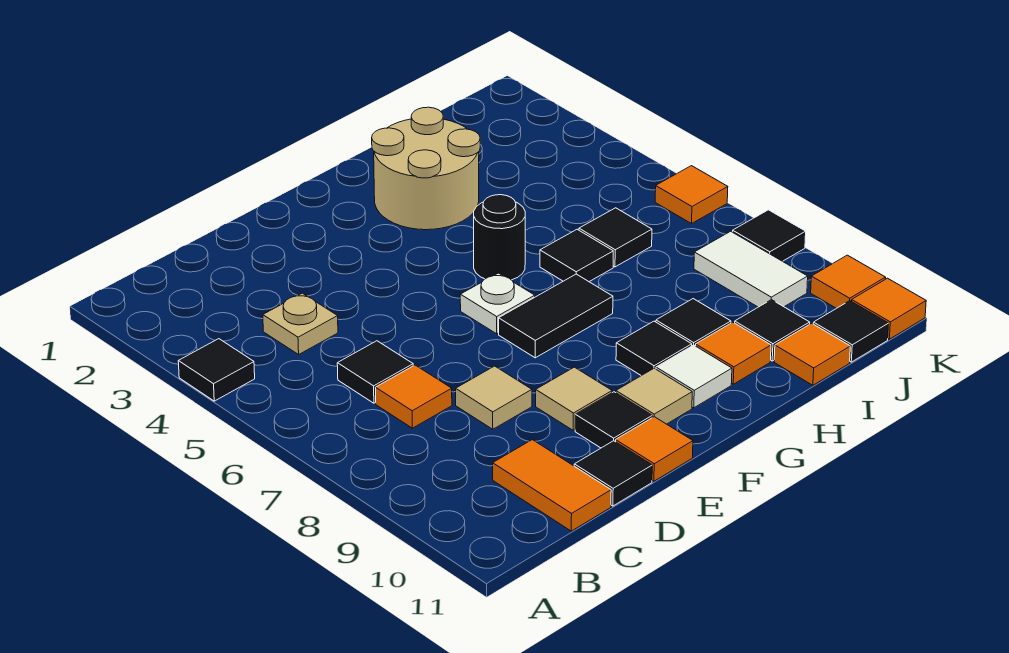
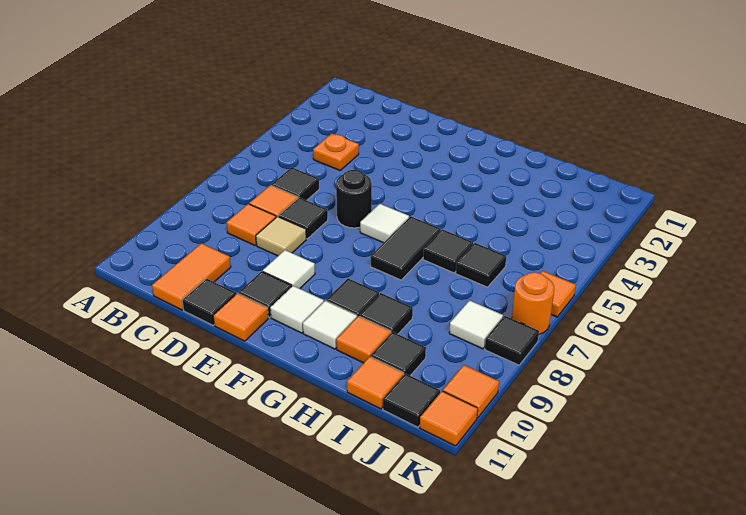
black tile A4 level 1 -> black tile D7 level 1
tan plate C4 level 1 -> orange plate C4 level 1
none -> orange tile C8 level 1
tan tile E9 level 1 -> white tile E9 level 1
white plate F6 level 1 -> white tile F6 level 1
black tile F7:G7 level 1 -> black tile G6:G7 level 1
tan tile F10 level 1 -> white tile F10 level 1
tan round brick G2:H3 level 1 -> none
black round brick G5 level 1 -> black round brick E6 level 1
white tile J8:J9 level 1 -> white tile J8 level 1
none -> orange round brick K7 level 1

